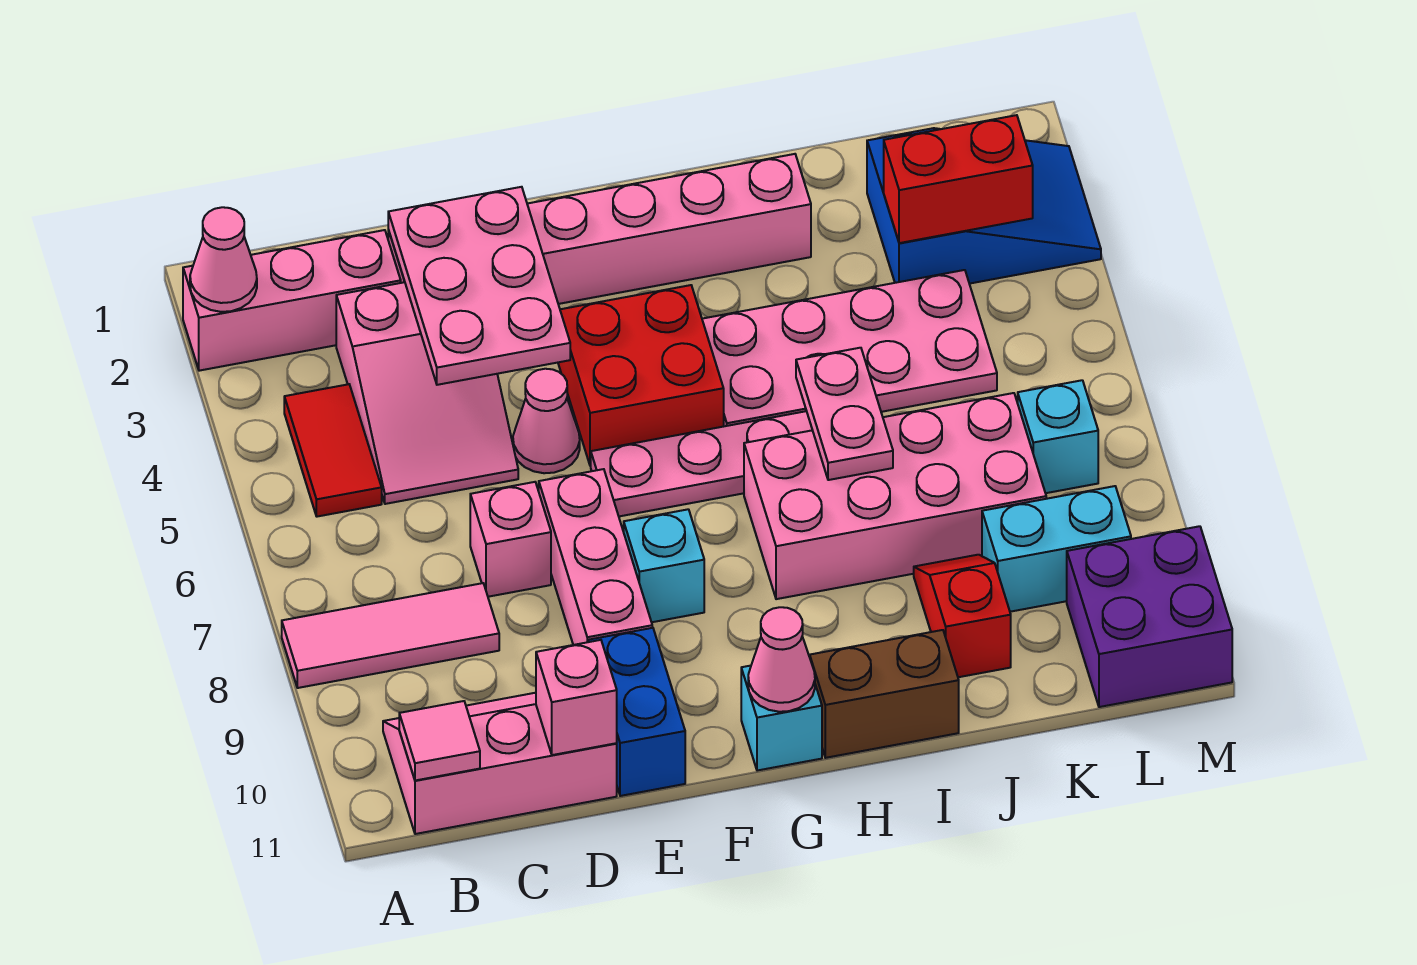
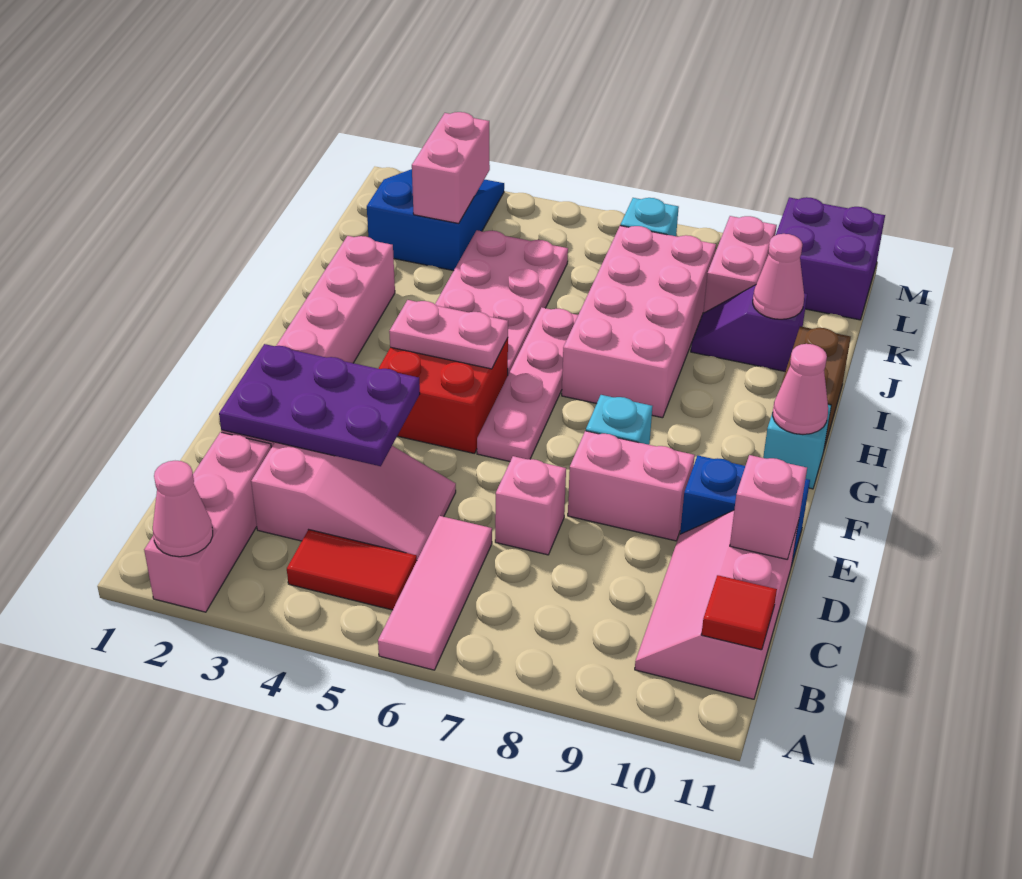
pink tile A8:C8 level 1 -> pink tile A6:C6 level 1
pink tile B11 level 2 -> red tile B11 level 2
pink plate D2:E4 level 2 -> purple plate D2:E4 level 2
pink cone E5 level 1 -> pink cone J10 level 2
pink brick E7:E9 level 1 -> pink brick E8:E9 level 1
pink plate I6:I7 level 2 -> pink plate G4:G5 level 2
red slope J9:J10 level 1 top 10 -> purple slope J9:J10 level 1 top 10
red brick K3:L3 level 2 -> pink brick K3:L3 level 2
cyan brick K9:L9 level 1 -> pink brick K9:L9 level 1

